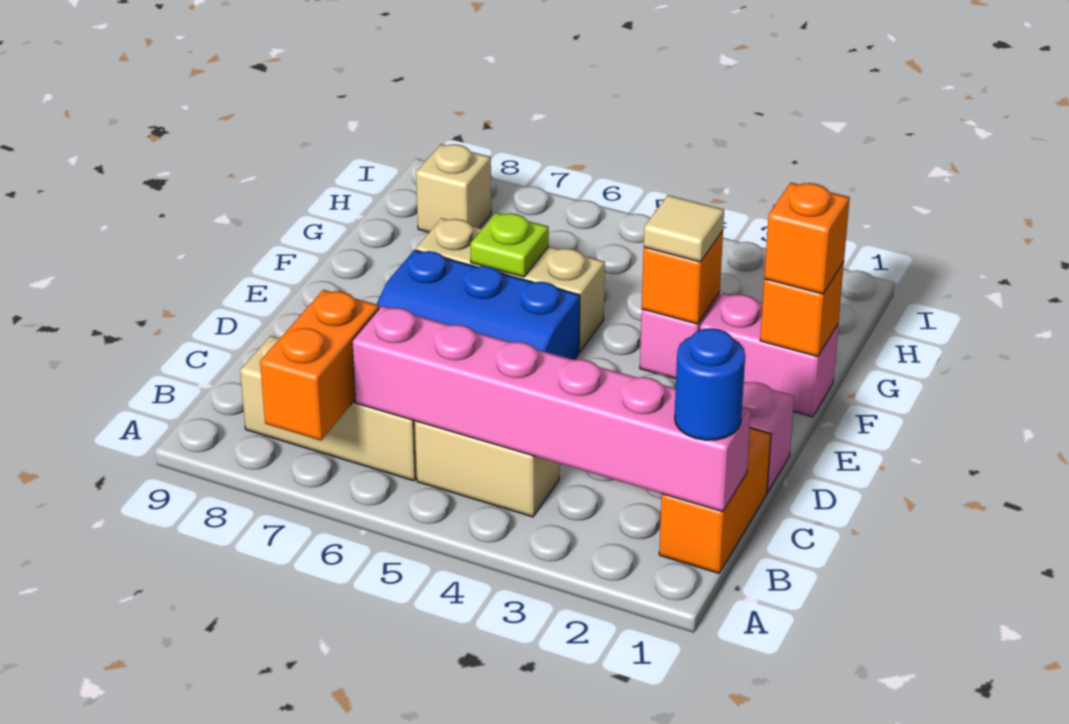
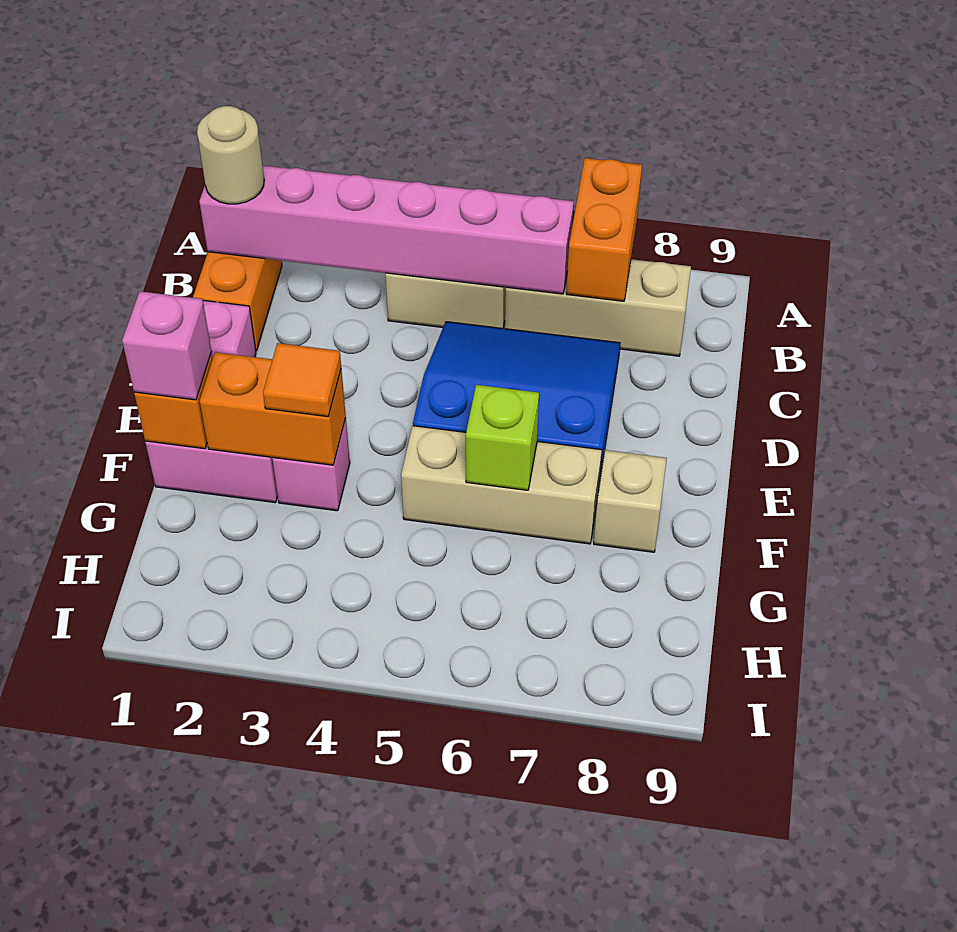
blue round brick B1 level 3 -> tan round brick B1 level 3
orange brick F1 level 3 -> pink brick F1 level 3
orange brick F3 level 2 -> orange brick F2:F3 level 2
tan tile F3 level 3 -> orange tile F3 level 3
lime plate F6 level 2 -> lime brick F6 level 2
tan brick H8 level 1 -> tan brick F8 level 1

